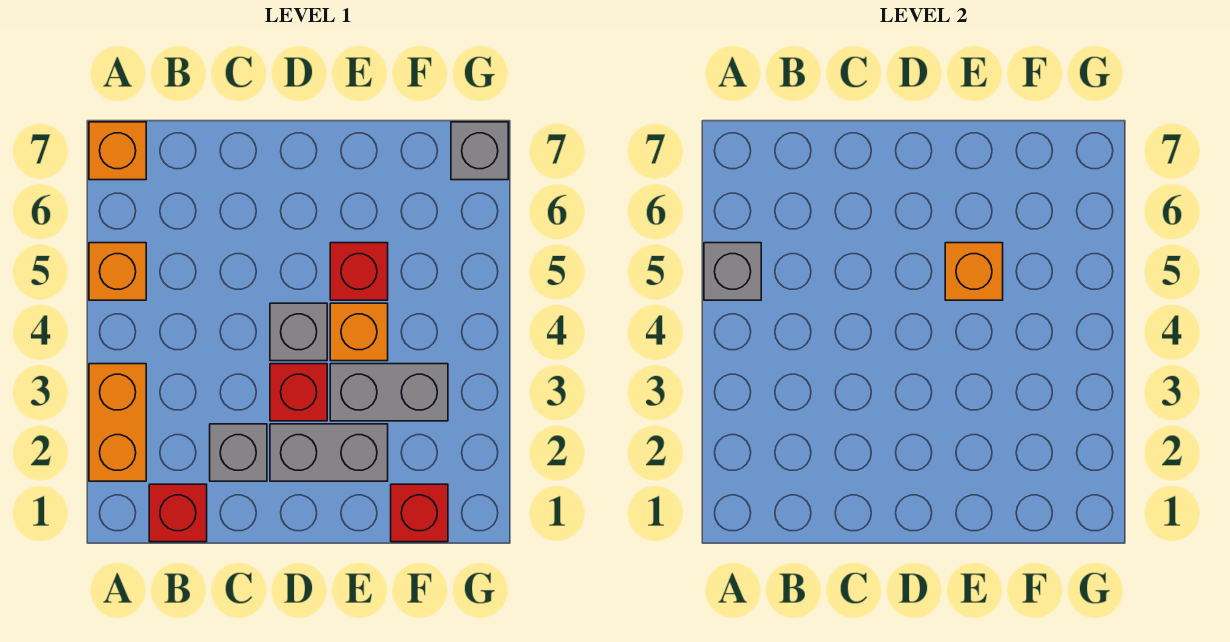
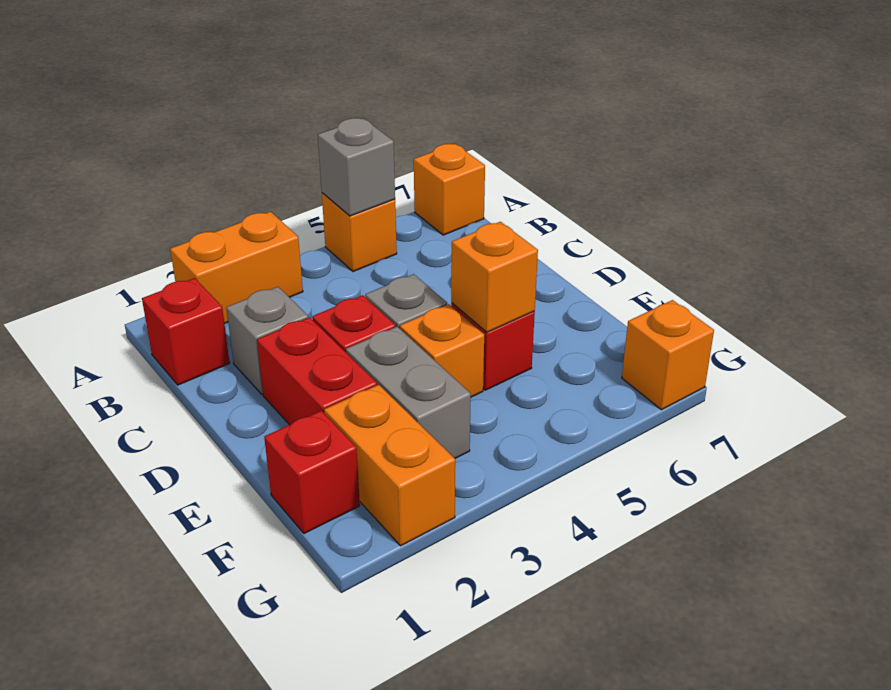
grey brick D2:E2 level 1 -> red brick D2:E2 level 1
none -> orange brick F2:G2 level 1
grey brick G7 level 1 -> orange brick G7 level 1

